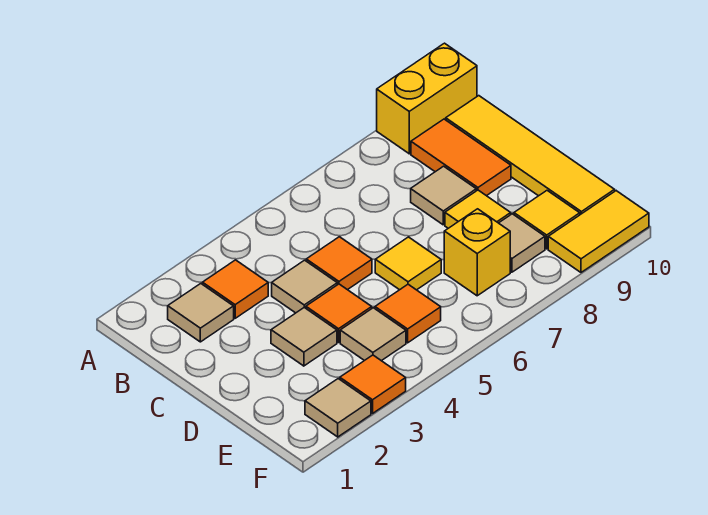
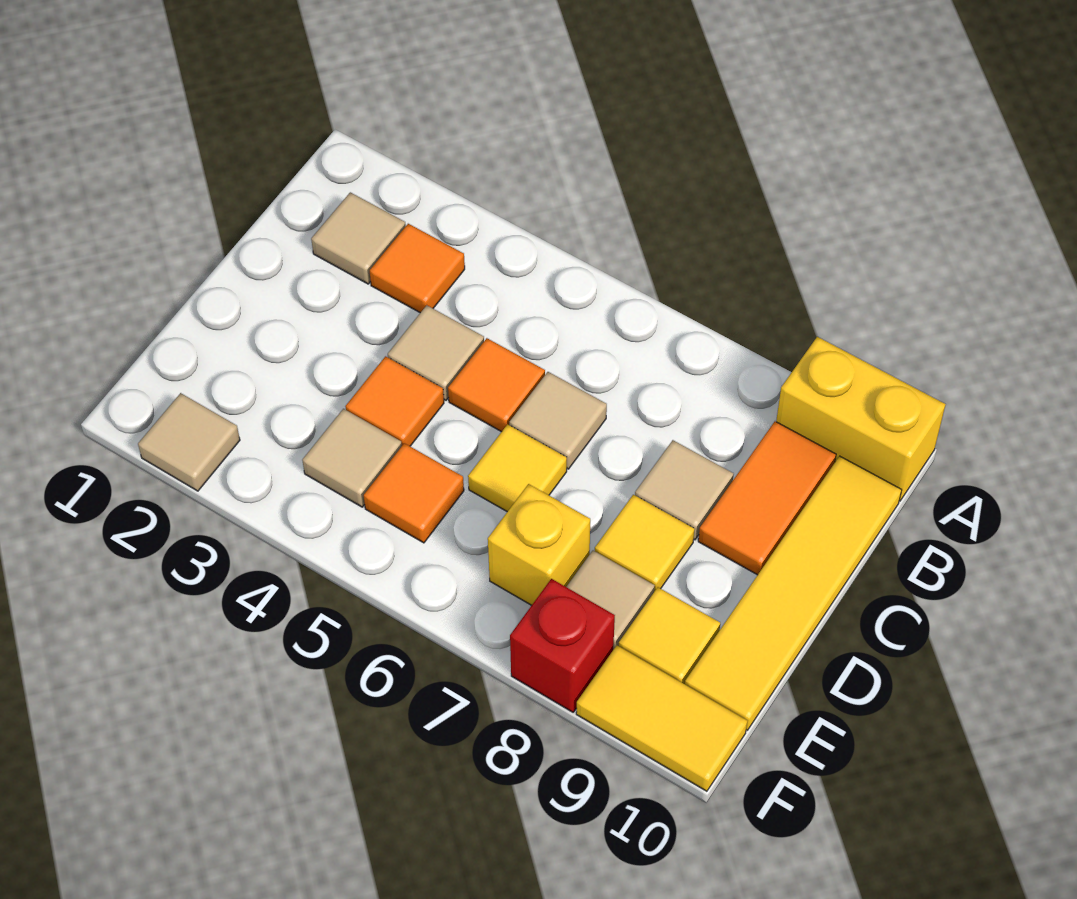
tan tile D3 level 1 -> tan tile C6 level 1
orange tile F3 level 1 -> none
none -> red brick F8 level 1

